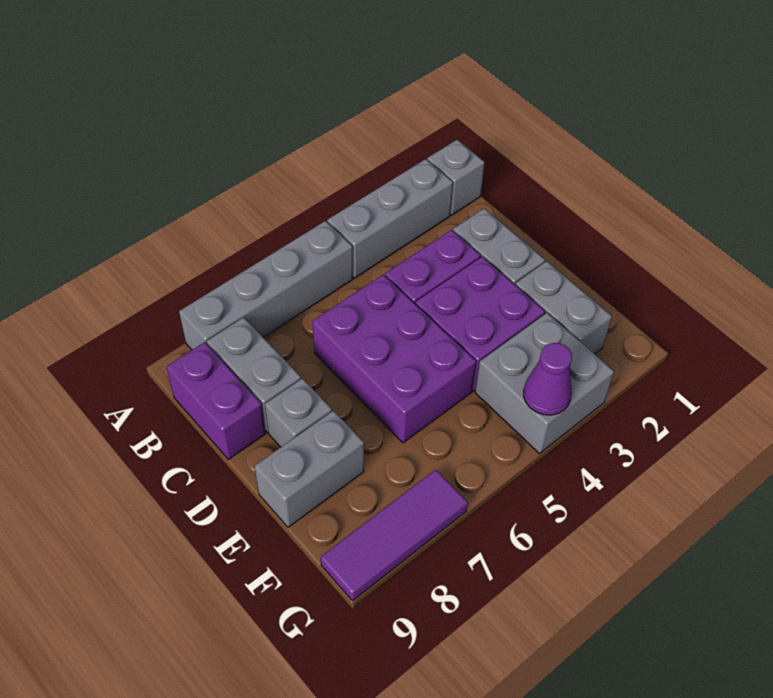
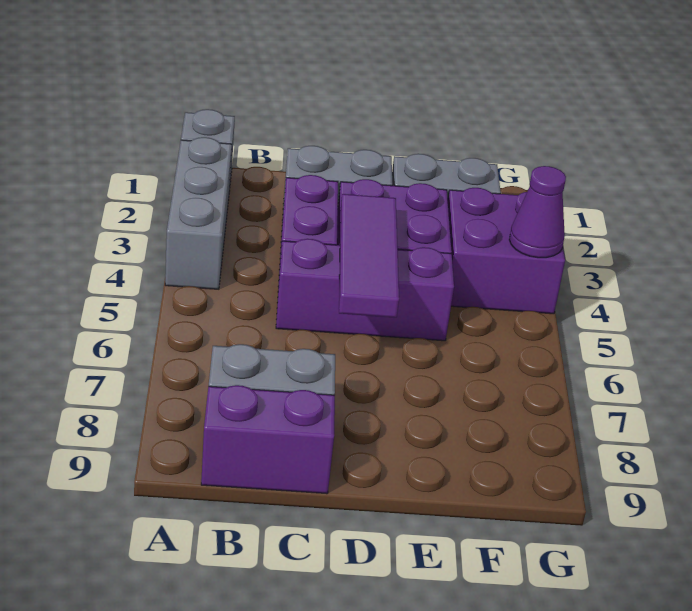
grey brick A5:A8 level 1 -> none
purple brick C5:E6 level 1 -> purple brick C5:E5 level 1
grey brick D8 level 1 -> none
grey brick E8:E9 level 1 -> none
grey brick F3:G4 level 1 -> purple brick F3:G4 level 1
purple tile G7:G9 level 1 -> purple tile D4:D6 level 2

